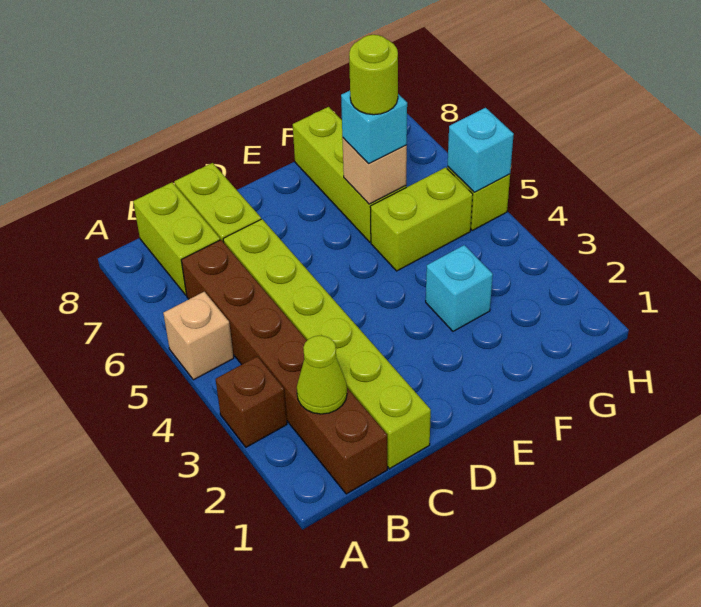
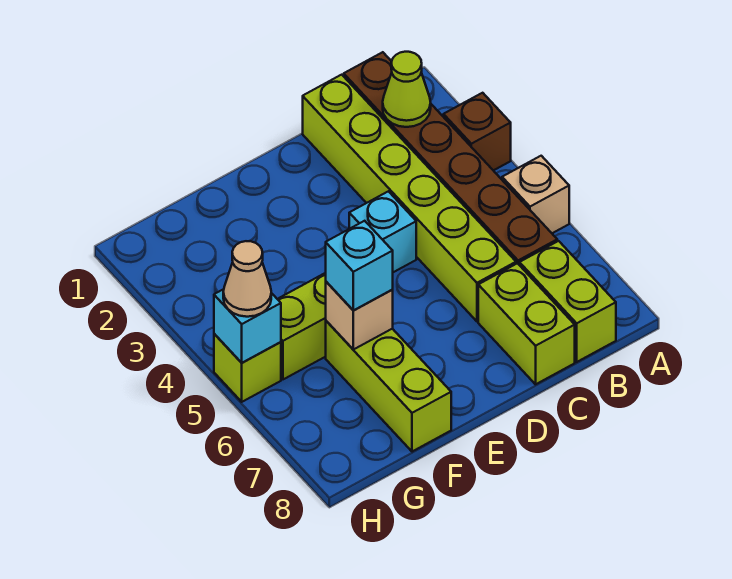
cyan brick F3 level 1 -> cyan brick D4 level 1
lime round brick F6 level 4 -> none
none -> tan cone H5 level 3

